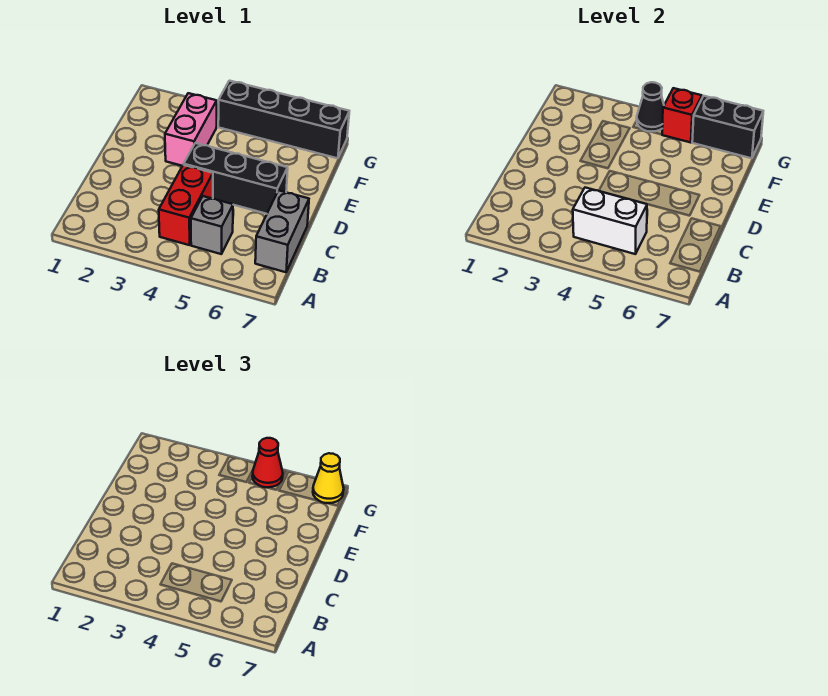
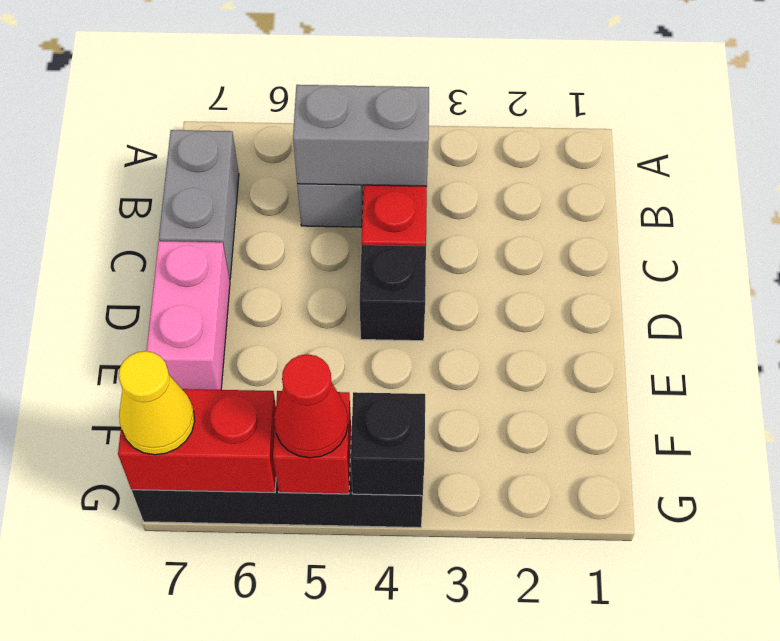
white brick B4:B5 level 2 -> grey brick B4:B5 level 2
black brick D4:D6 level 1 -> black brick D4 level 1
pink brick E3:F3 level 1 -> pink brick D7:E7 level 1
black cone G4 level 2 -> black brick G4 level 2
black brick G6:G7 level 2 -> red brick G6:G7 level 2

